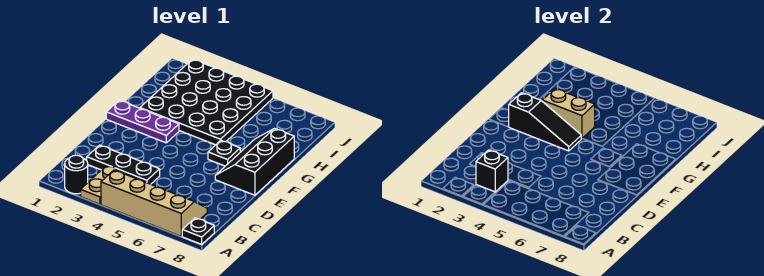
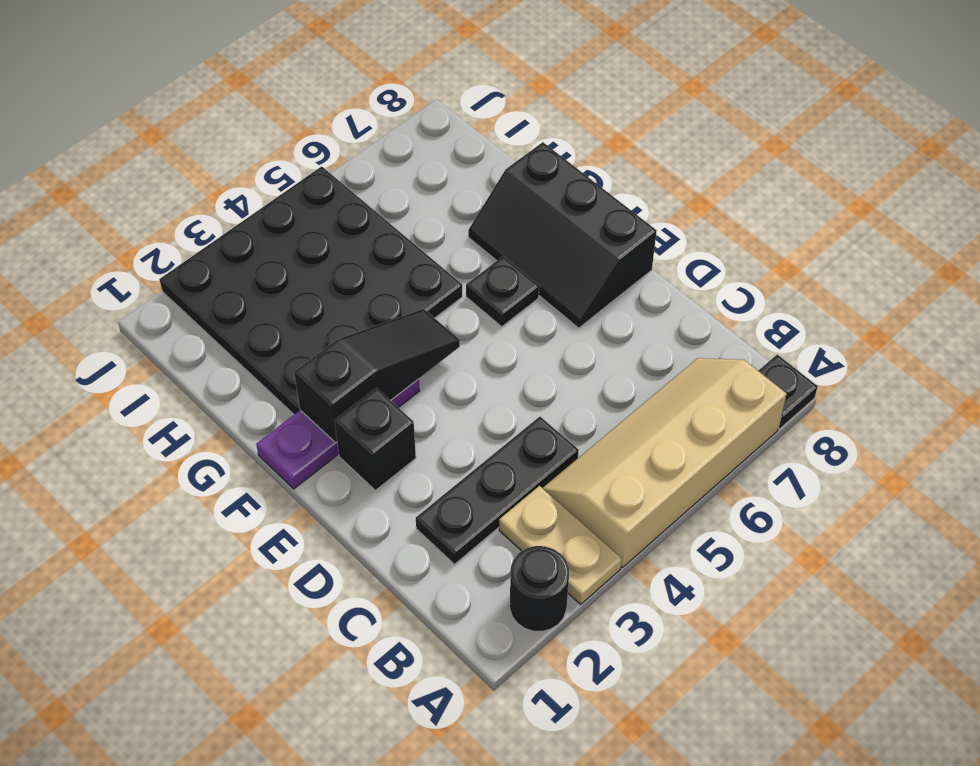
black brick B3 level 2 -> black brick E2 level 1
tan brick G3:G4 level 2 -> none

